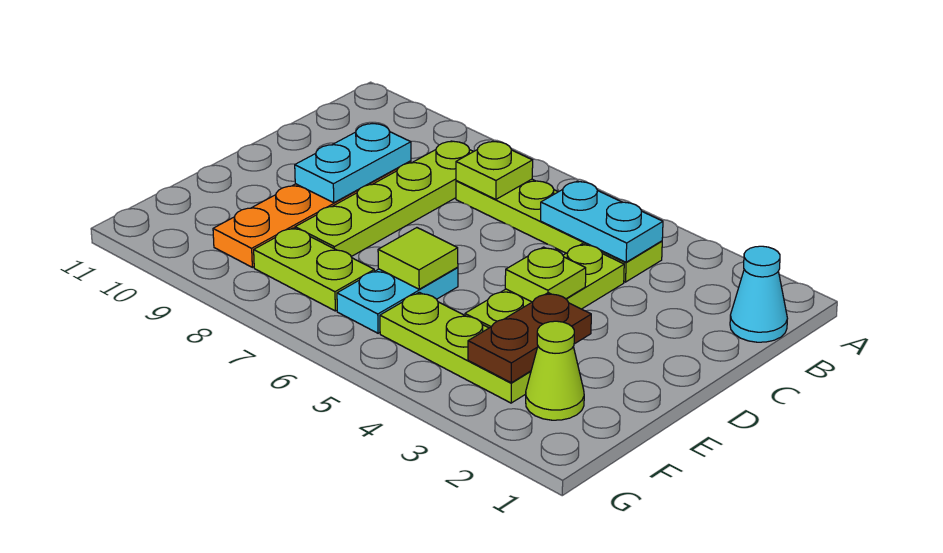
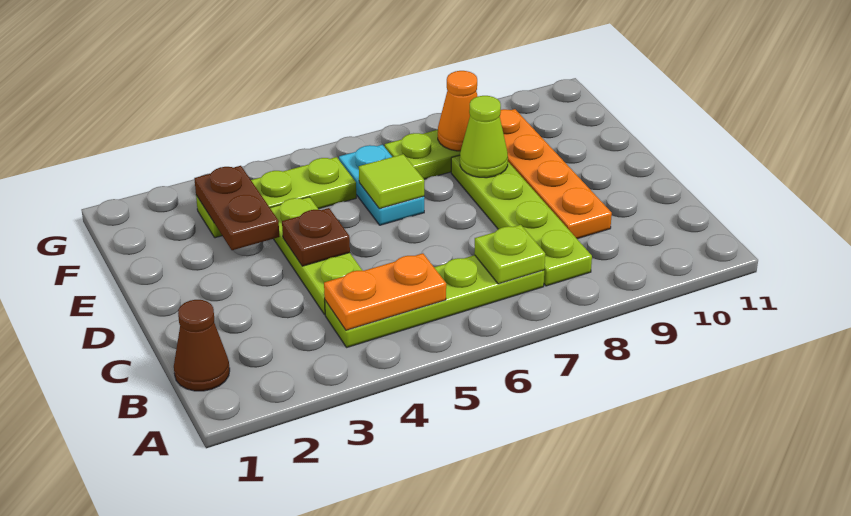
cyan cone B1 level 1 -> brown cone B1 level 1
cyan plate B4:B5 level 2 -> orange plate B4:B5 level 2
cyan plate C9:D9 level 2 -> none
lime plate D4 level 2 -> brown plate D4 level 2
lime cone F2 level 1 -> lime cone E8 level 2
none -> orange cone F8 level 2

